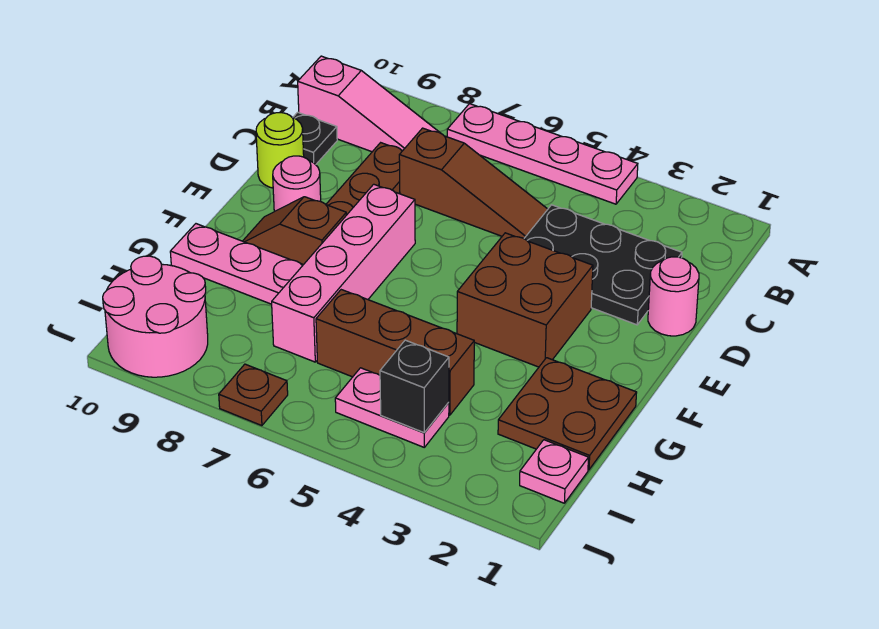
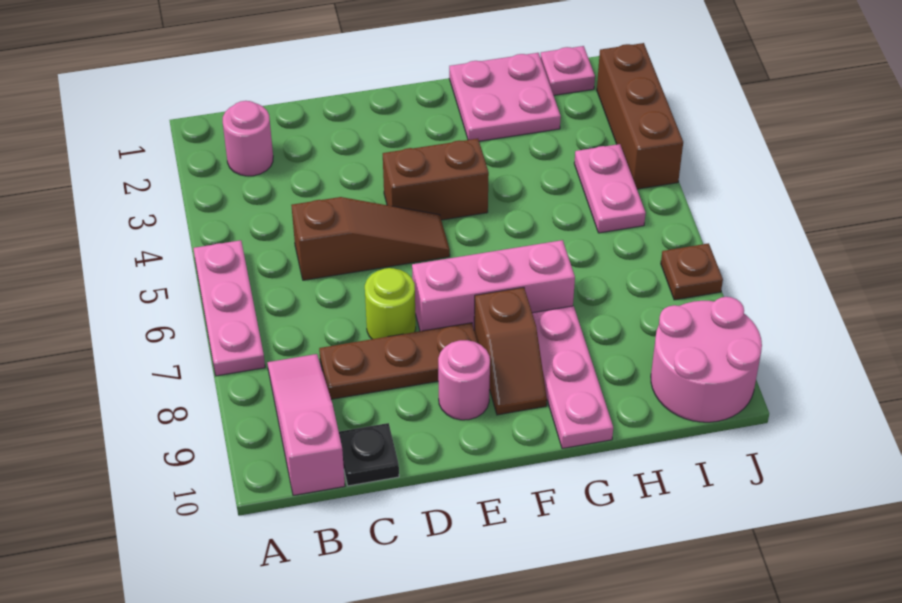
pink plate A4:A7 level 1 -> pink plate A5:A7 level 1
black plate C2:D4 level 1 -> none
brown slope C5:C7 level 1 top 7 -> brown slope C5:E5 level 1 top C
pink round brick D1 level 1 -> pink round brick B2 level 1
lime round brick D10 level 1 -> lime round brick D7 level 1
brown brick E3:F4 level 1 -> brown brick E4:F4 level 1
pink brick E7:H7 level 1 -> pink brick E7:G7 level 1
brown plate G1:H2 level 1 -> pink plate G1:H2 level 1
brown brick H4:H6 level 1 -> brown brick J2:J4 level 1
black brick I4 level 2 -> none

